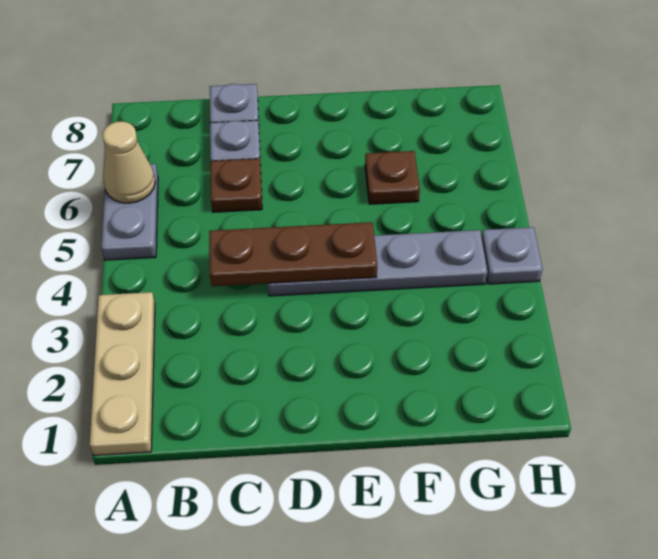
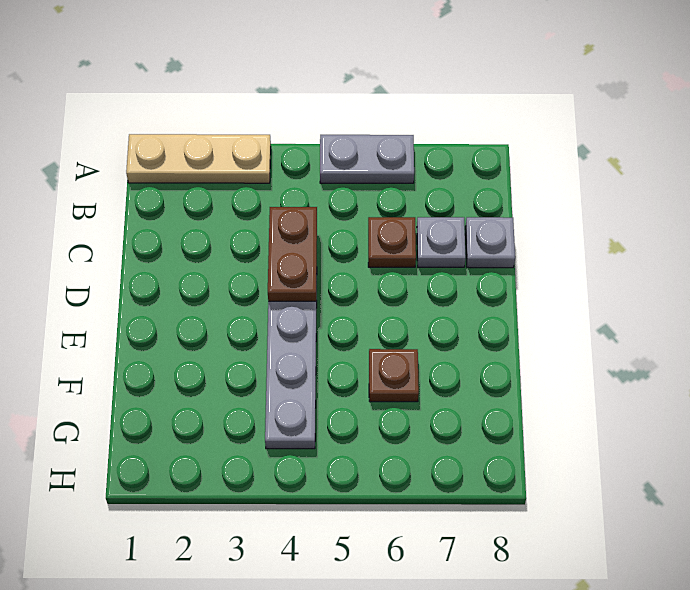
tan cone A6 level 2 -> none
brown plate C4:E4 level 2 -> brown plate C4:D4 level 2
grey plate H4 level 1 -> none

